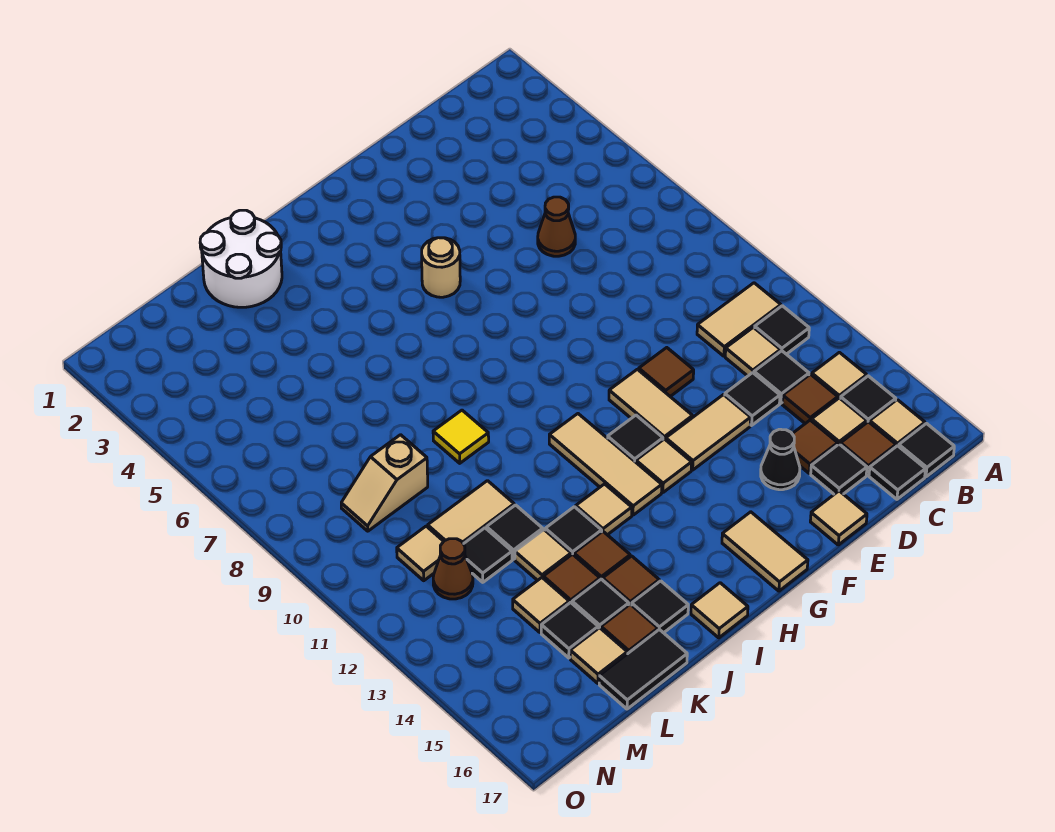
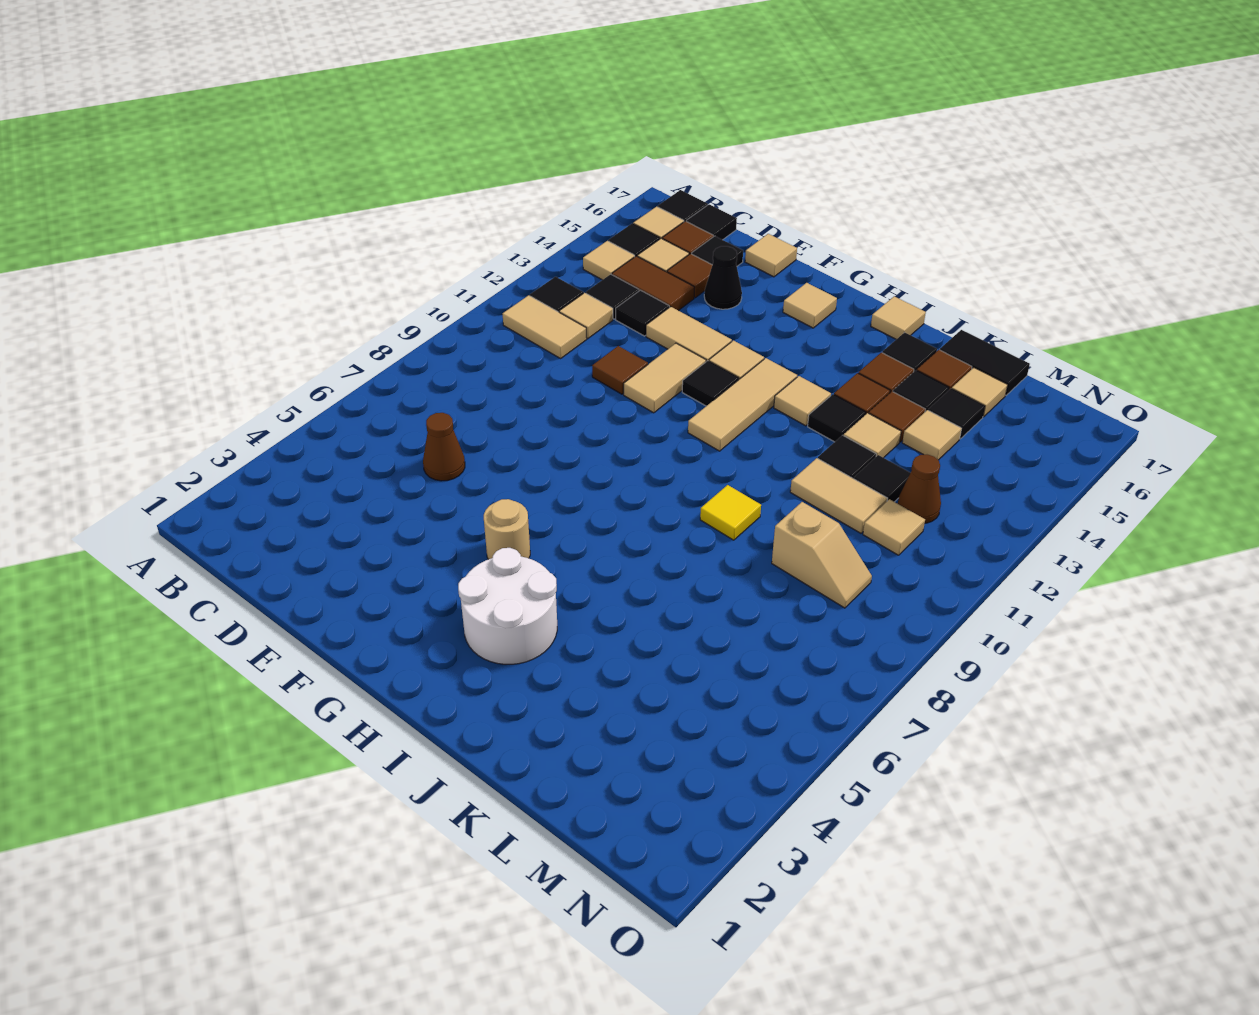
brown tile C14 level 1 -> brown tile C14:D14 level 1
tan tile G16:G17 level 1 -> tan tile G16 level 1
white round brick J1:K2 level 1 -> white round brick H3:I4 level 1

